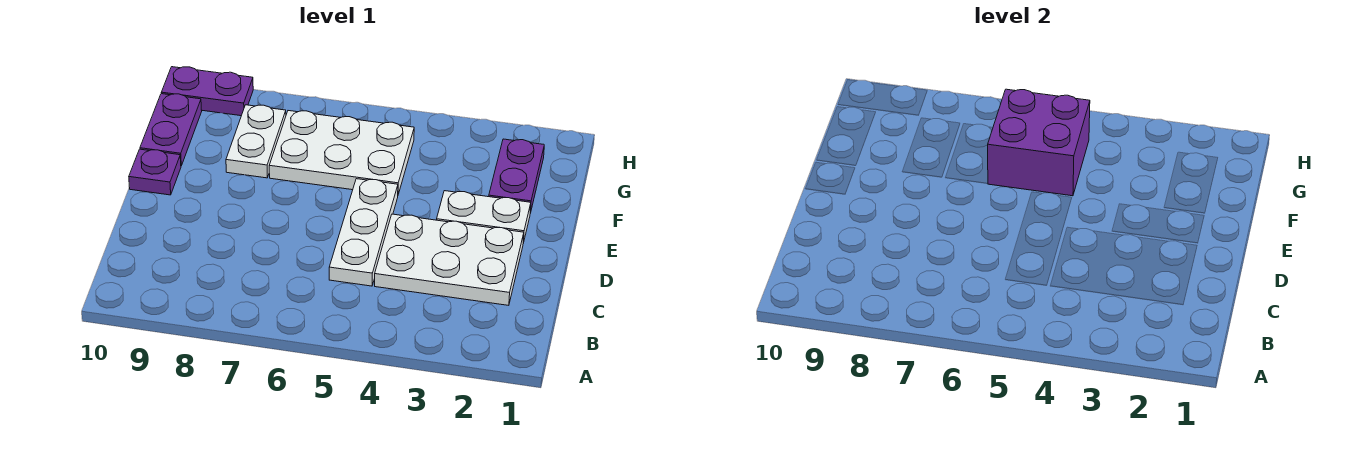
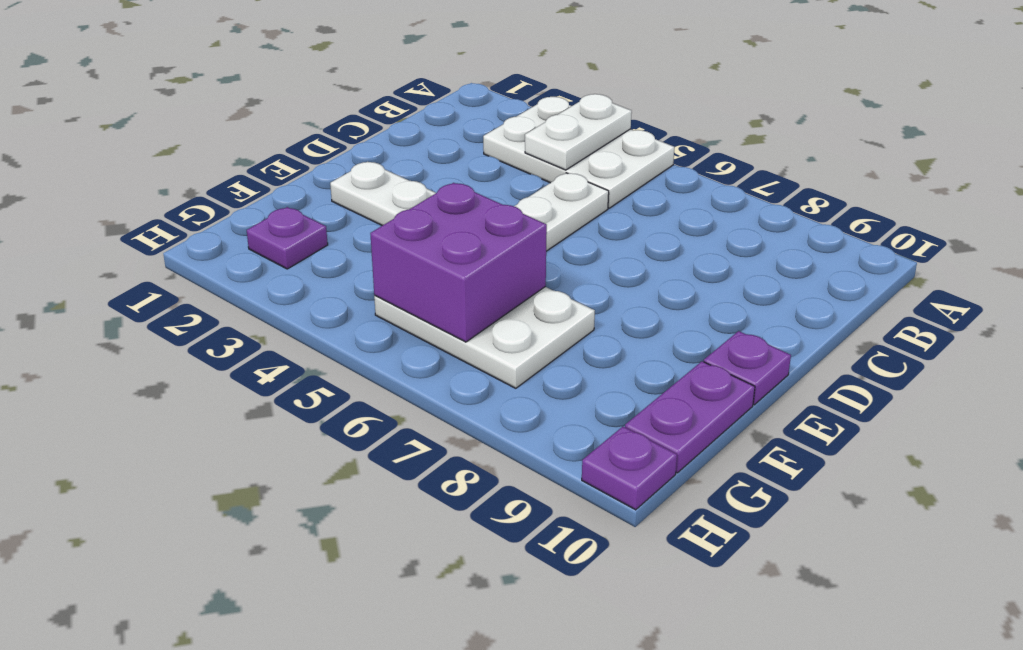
white plate C2:D4 level 1 -> white plate A3:B5 level 1
purple plate F2:G2 level 1 -> purple plate G2 level 1
white plate F8:G8 level 1 -> white plate A4:B4 level 2
purple plate H9:H10 level 1 -> purple plate H10 level 1

